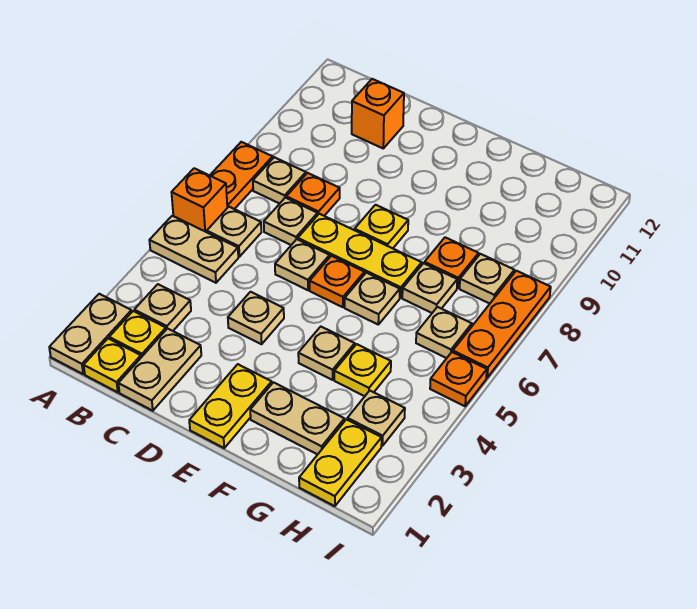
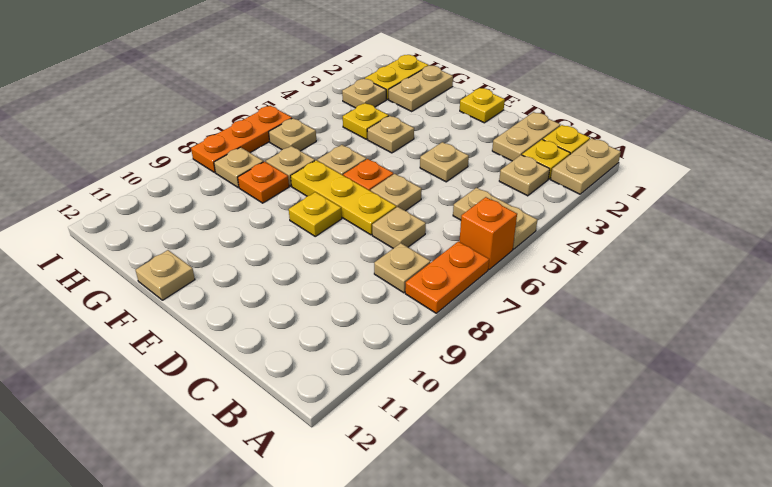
tan plate B6 level 1 -> tan plate F12 level 1
orange plate C8 level 1 -> none
orange brick C11 level 1 -> none
yellow plate E1:E2 level 1 -> yellow plate E1 level 1
tan plate F2:G2 level 1 -> tan plate G1:G2 level 1
orange plate I5 level 1 -> none

